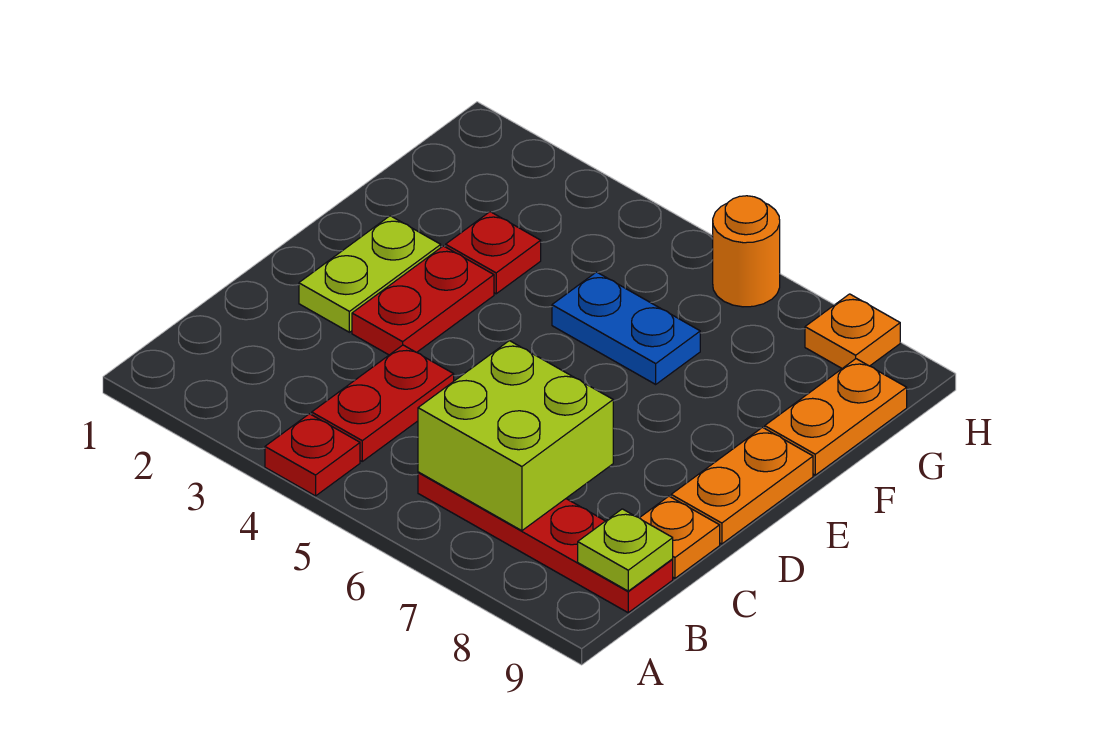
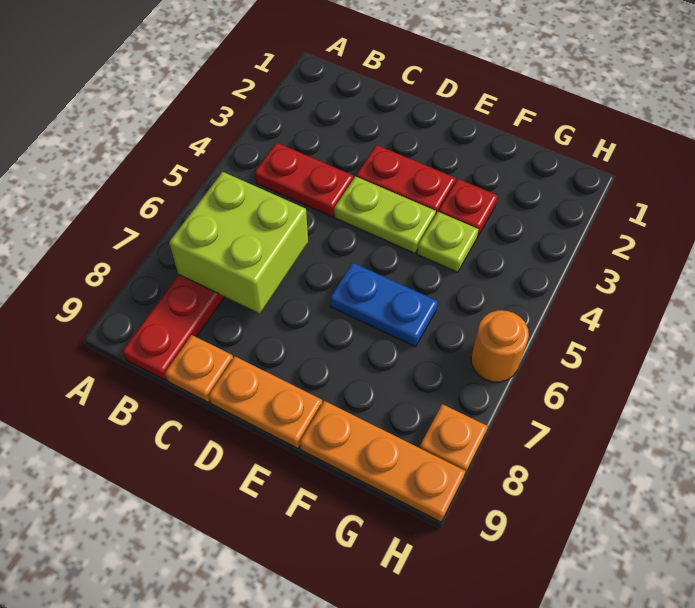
red plate A4 level 1 -> none
lime plate B9 level 2 -> lime plate F4 level 1
lime plate D2:E2 level 1 -> lime plate D4:E4 level 1
blue plate F5:F6 level 1 -> blue plate E6:F6 level 1
orange plate F9:G9 level 1 -> orange plate F9:H9 level 1

